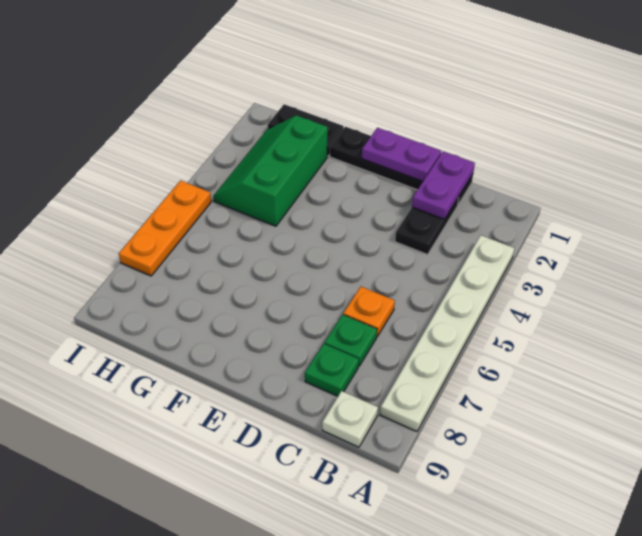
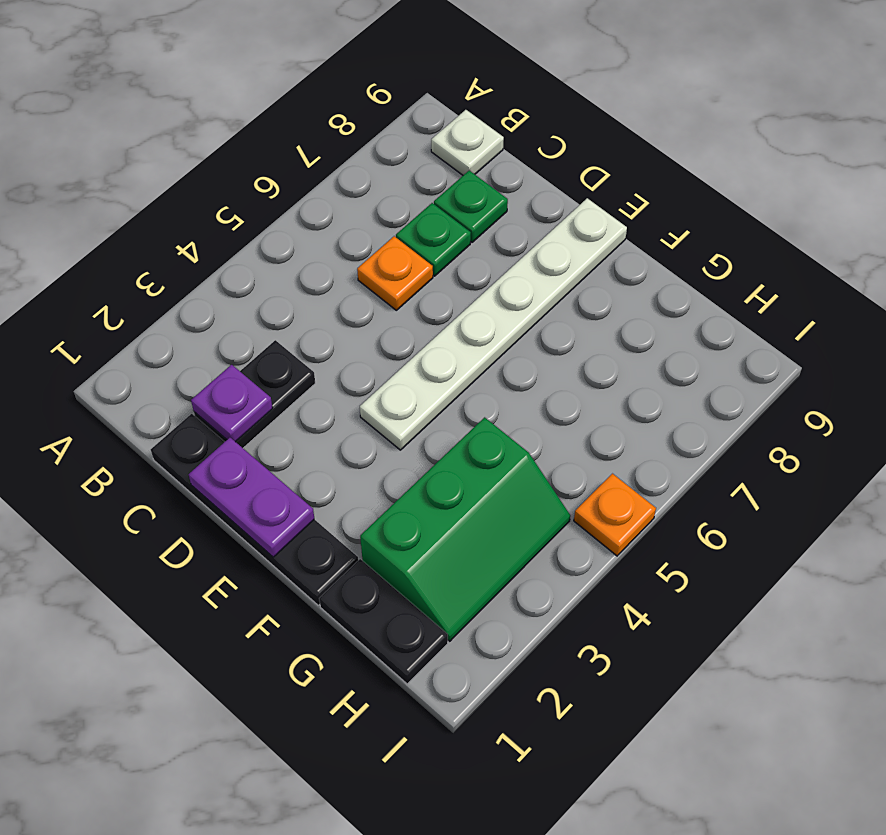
white plate A3:A8 level 1 -> white plate E4:E9 level 1
purple plate C1:C2 level 2 -> purple plate C2 level 2
orange plate I5:I7 level 1 -> orange plate I5 level 1

